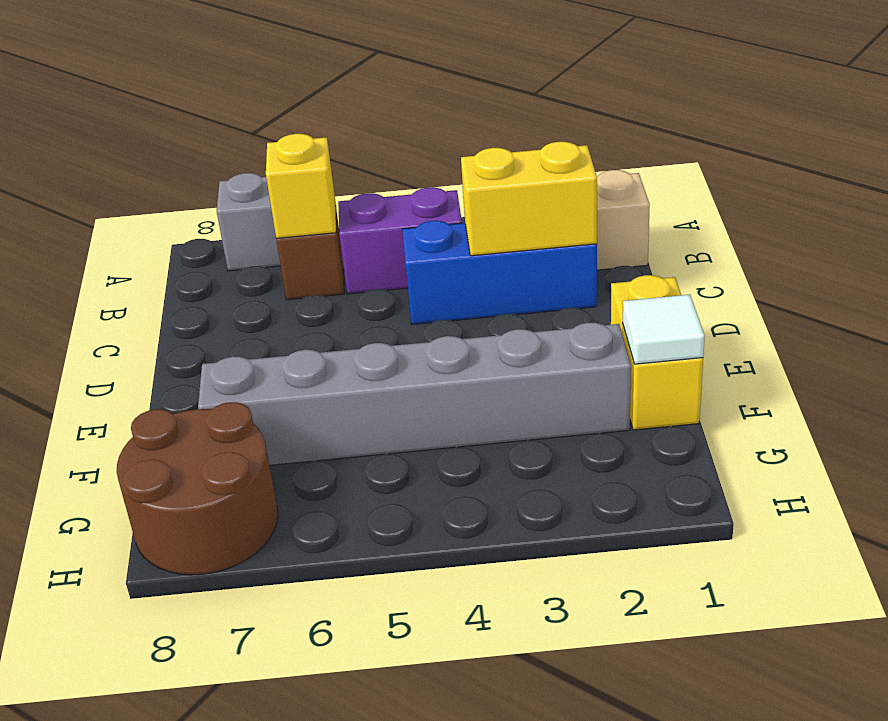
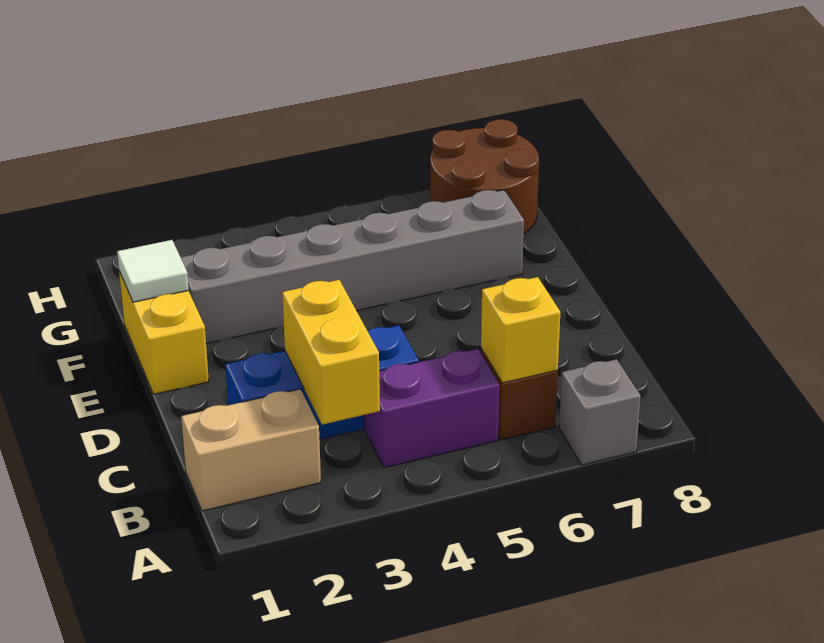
yellow brick C2:C3 level 2 -> yellow brick B3:C3 level 2

